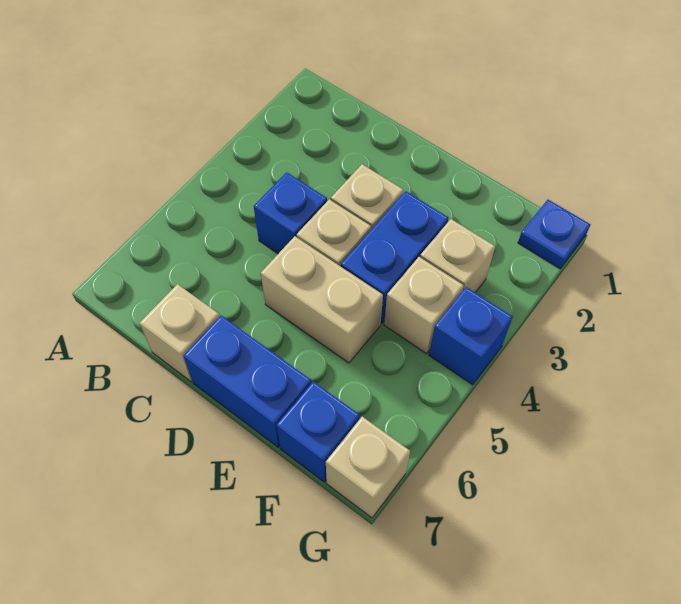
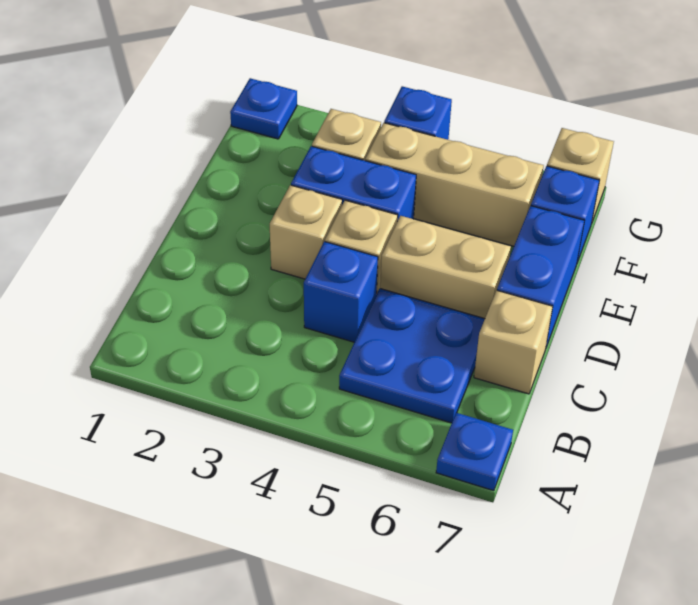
none -> blue plate A7 level 1
none -> blue plate B5:C6 level 1
tan brick D5:E5 level 1 -> tan brick D5:D6 level 1
tan brick F4 level 1 -> tan brick F4:F6 level 1

